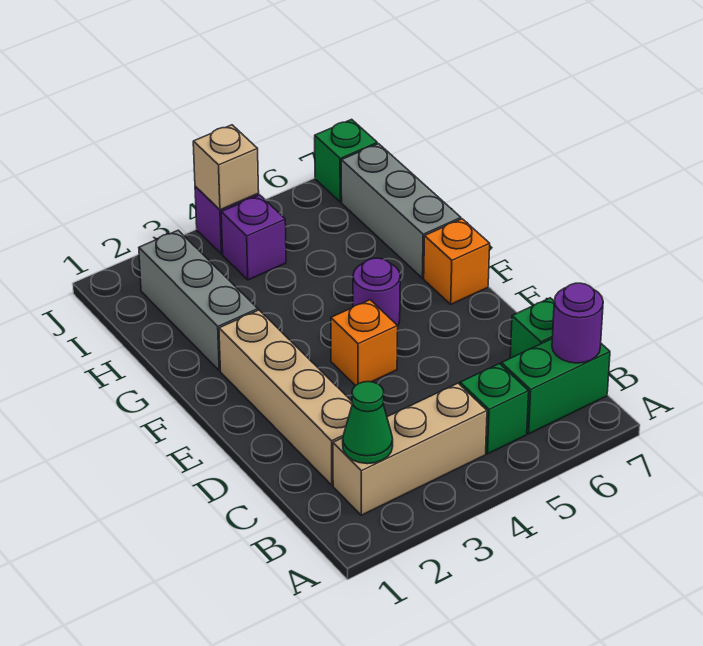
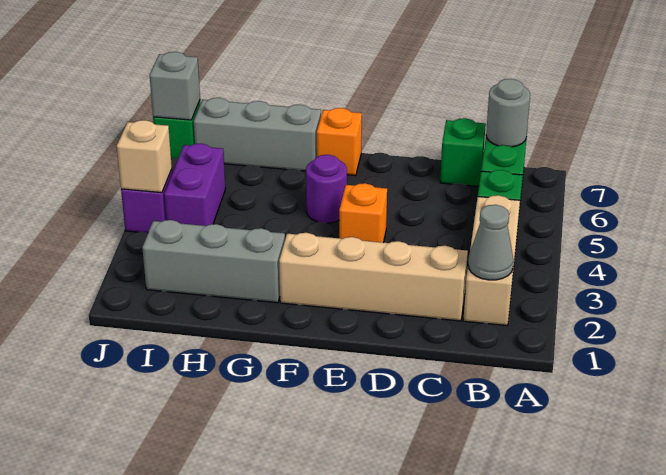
green cone B2 level 2 -> grey cone B2 level 2
purple round brick B7 level 2 -> grey round brick B7 level 2
purple brick I4 level 1 -> purple brick I4:I5 level 1
none -> grey brick J7 level 2

